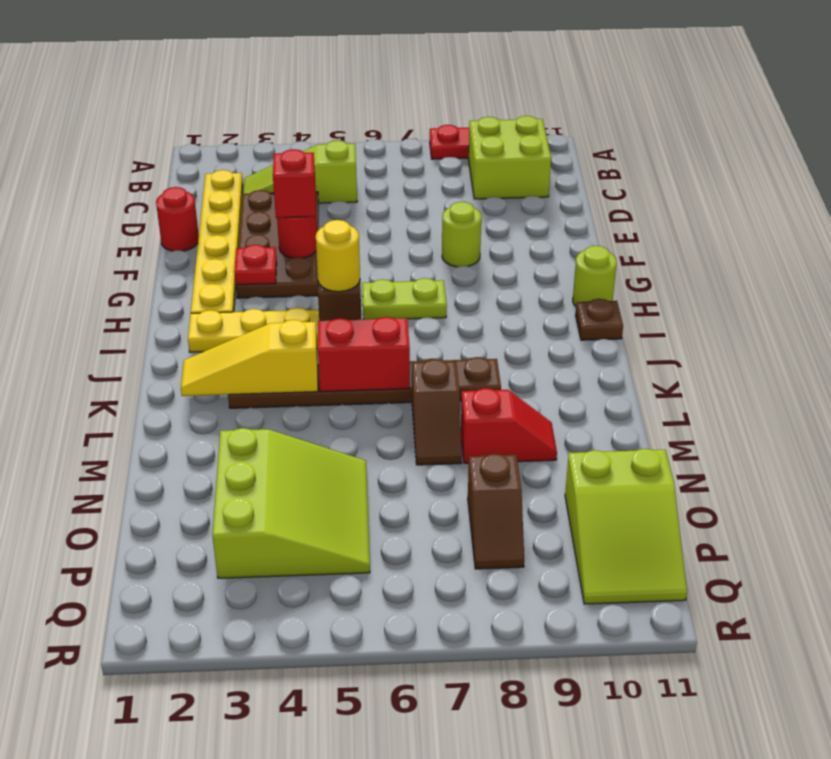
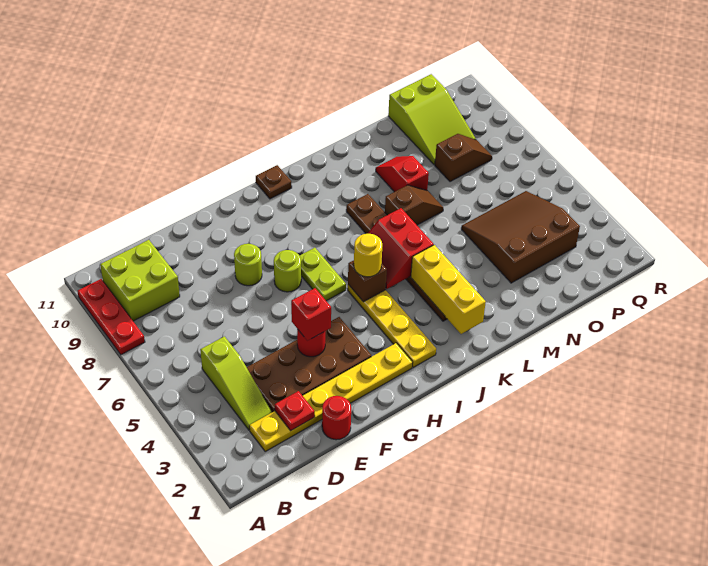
red plate G3 level 2 -> red plate D2 level 2
lime round brick H11 level 1 -> lime round brick G7 level 1
yellow slope K2:K4 level 2 top 4 -> yellow brick K2:K4 level 2
lime slope N3:P5 level 1 top 3 -> brown slope N3:P5 level 1 top 3
lime slope O10:Q11 level 1 top O -> lime slope O9:P11 level 1 top 11

